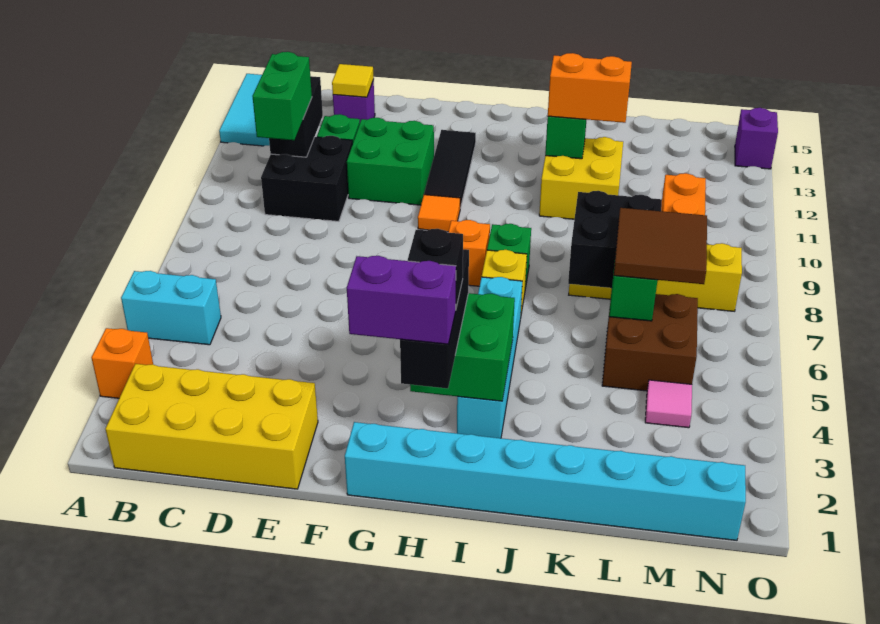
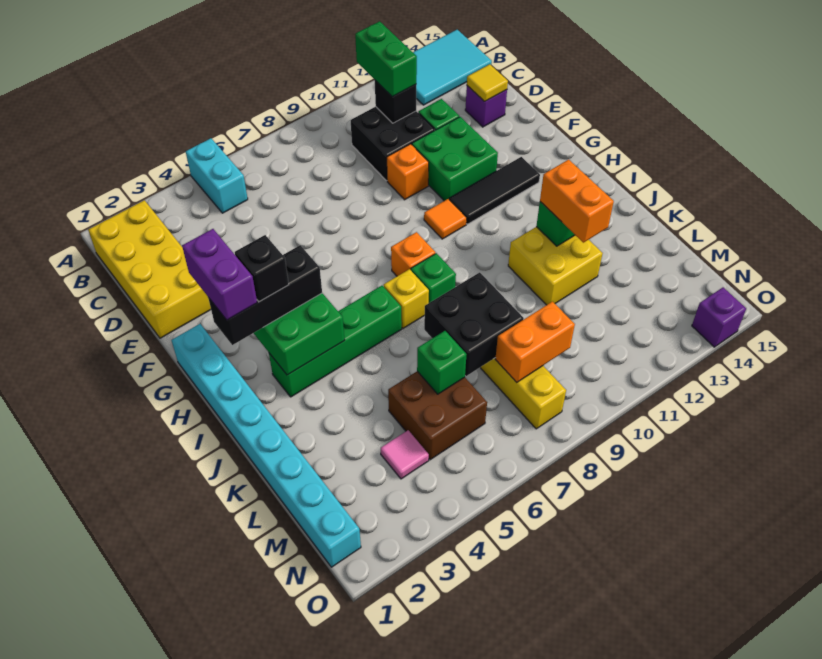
orange brick A3 level 1 -> orange brick E10 level 1
green brick C10:C11 level 3 -> green brick B11:C11 level 3
black brick C11:C12 level 2 -> black brick C11 level 2
cyan brick I3:I6 level 1 -> green brick I3:I6 level 1
brown tile L6:M7 level 3 -> none

